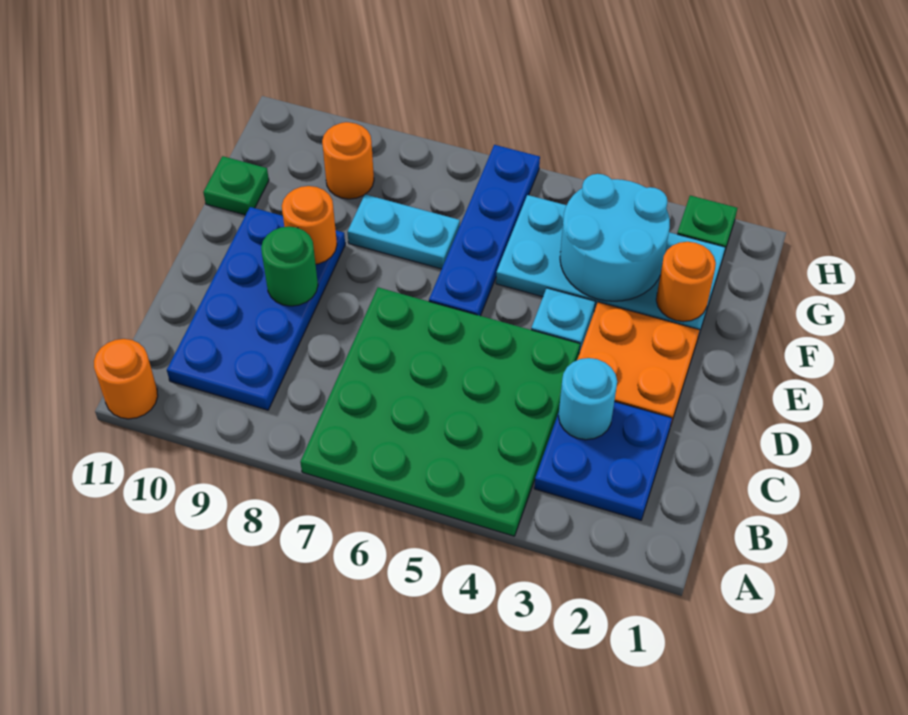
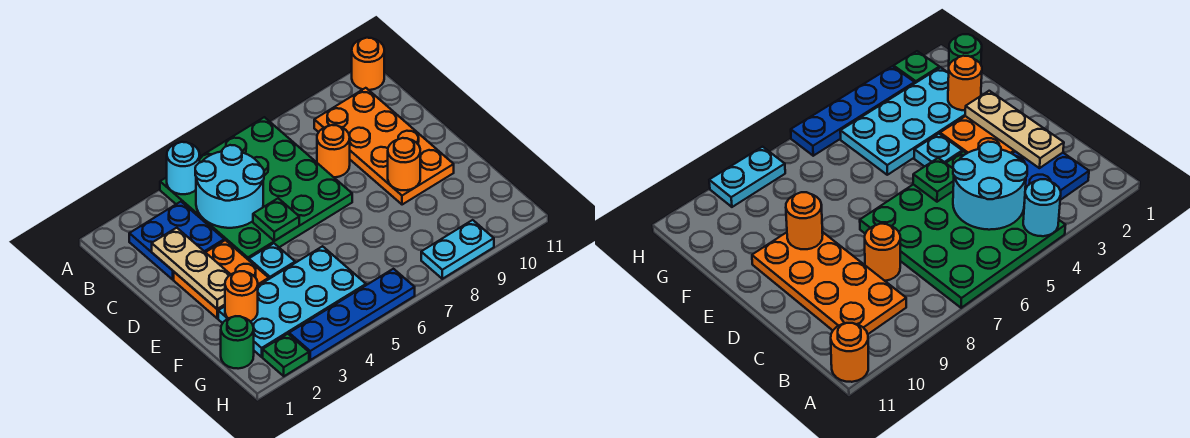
blue plate B9:E10 level 1 -> orange plate B9:E10 level 1
none -> tan plate C2:E2 level 2
cyan round brick C3 level 2 -> cyan round brick A4 level 2
green round brick D9 level 2 -> green round brick G1 level 1
blue plate E6:H6 level 1 -> blue plate H3:H6 level 1
cyan round brick F3:G4 level 2 -> cyan round brick B4:C5 level 2
cyan plate F7:F8 level 1 -> cyan plate H8:H9 level 1
green plate F11 level 1 -> green plate D5 level 2
orange round brick G9 level 1 -> orange round brick C8 level 1

